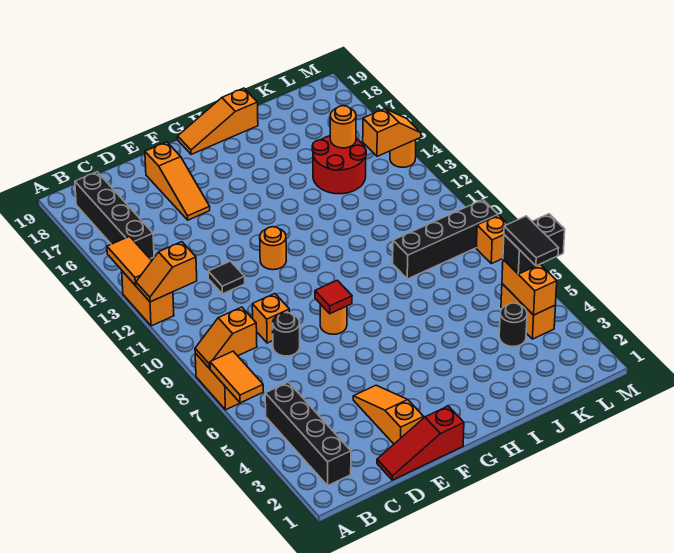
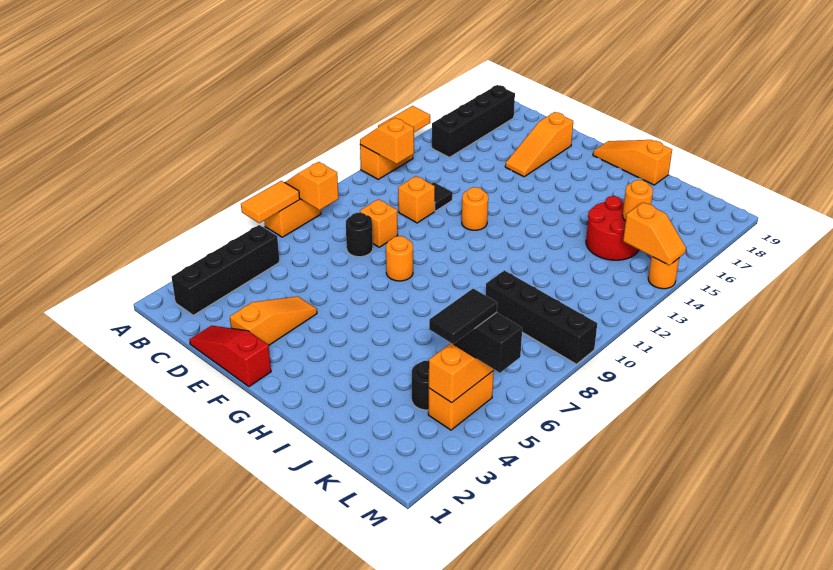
red tile F8 level 2 -> none
orange brick M8 level 1 -> orange brick D11 level 1

